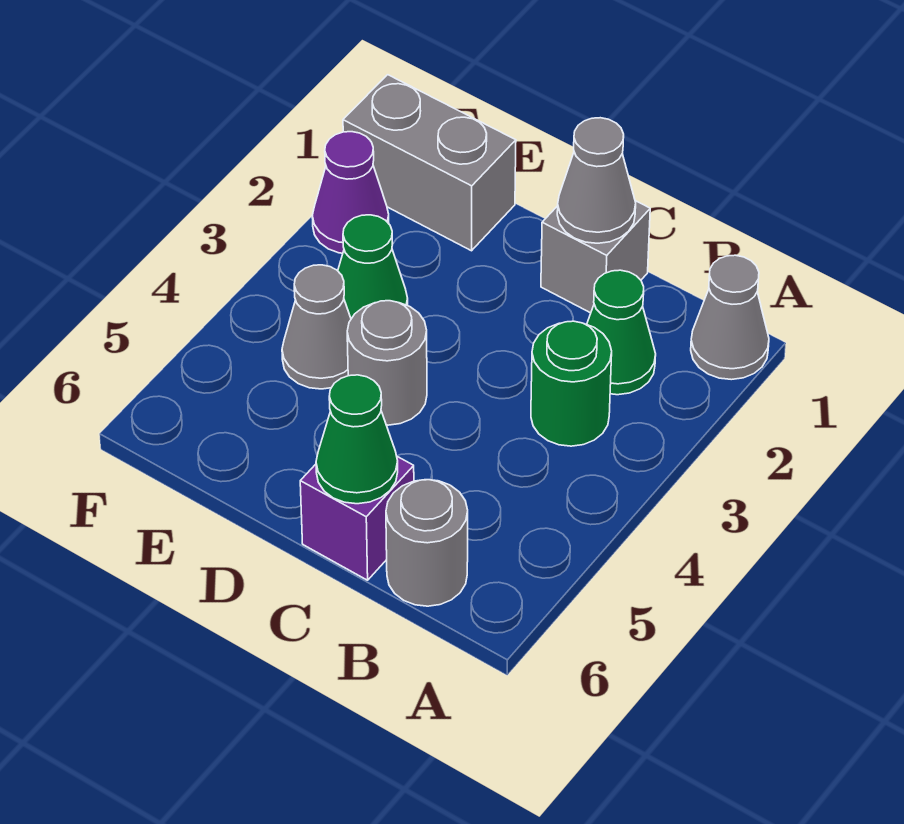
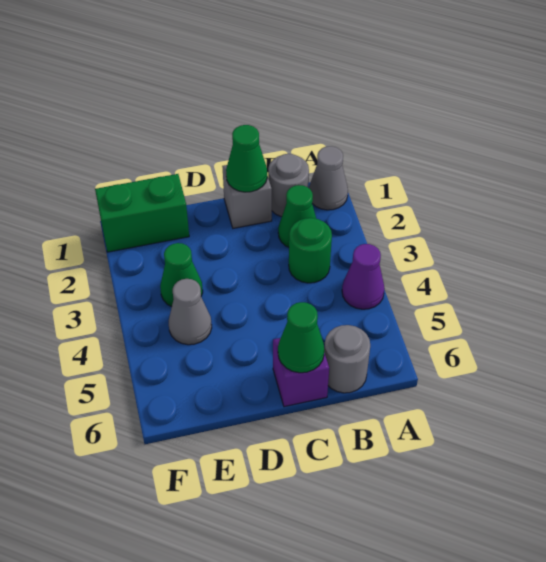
grey cone C1 level 2 -> green cone C1 level 2
grey round brick D4 level 1 -> grey round brick B1 level 1
grey brick E1:F1 level 1 -> green brick E1:F1 level 1
purple cone F2 level 1 -> purple cone A4 level 1

